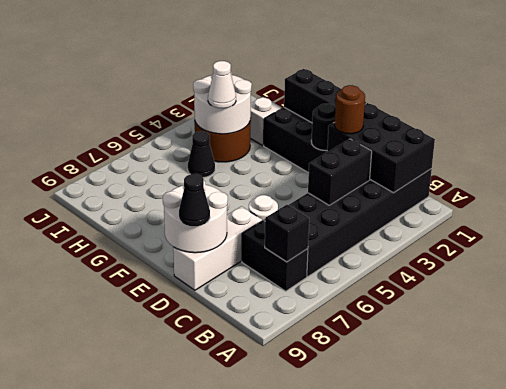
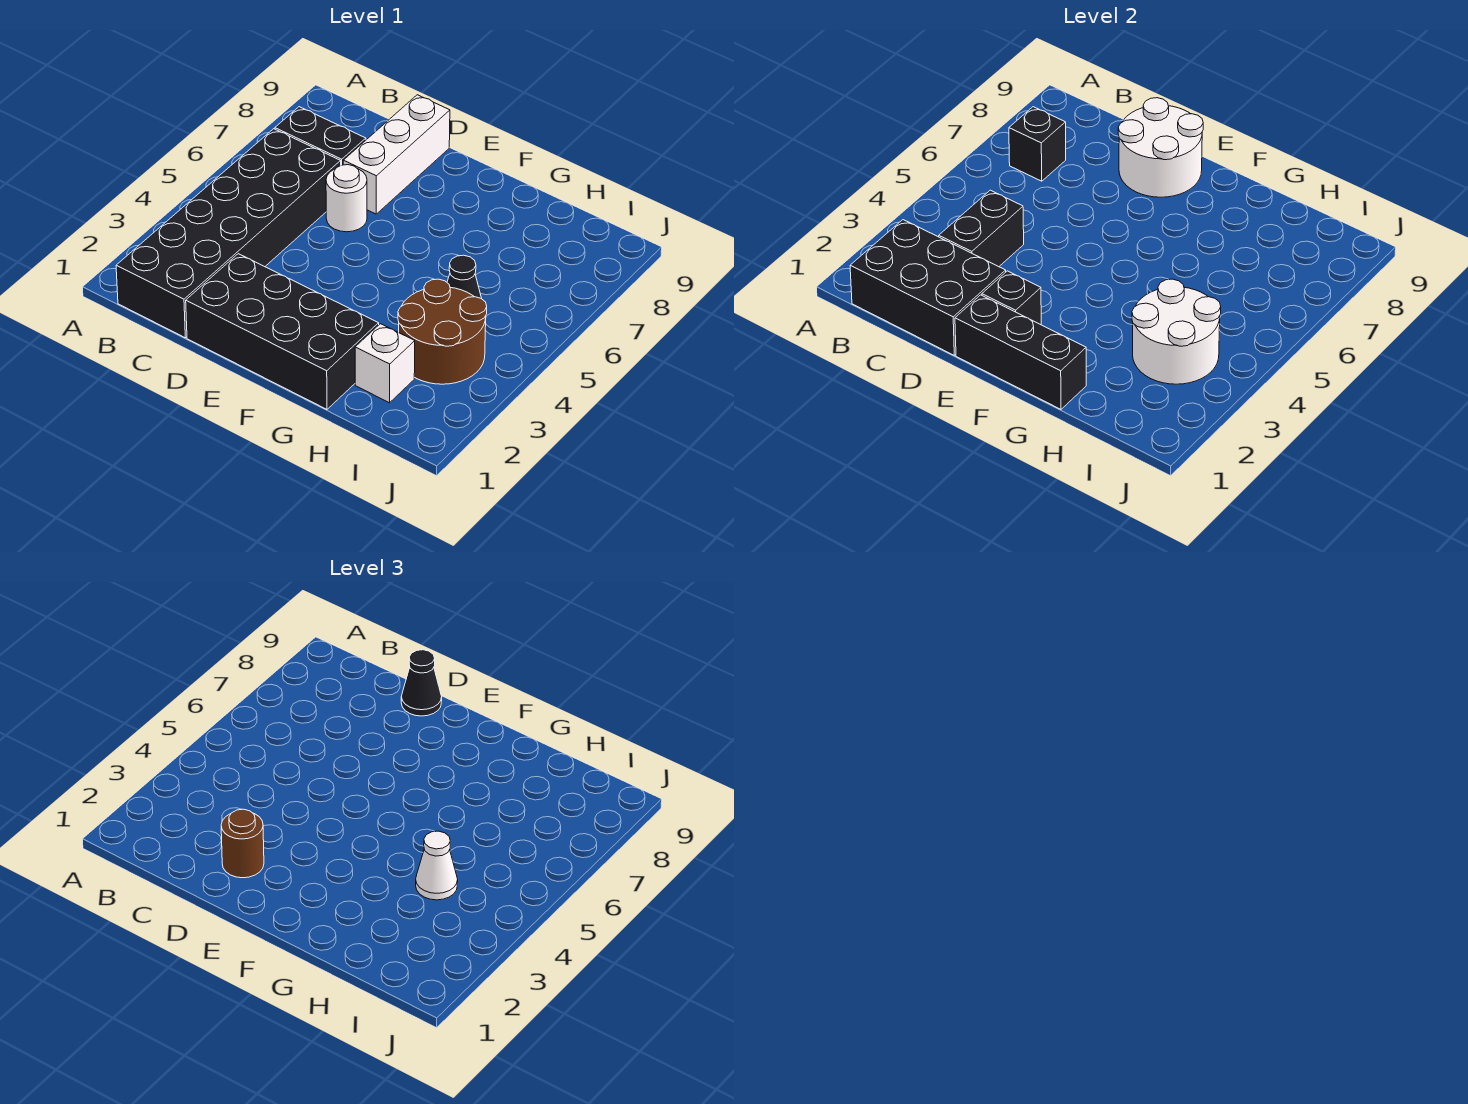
black round brick E2 level 2 -> black brick E2 level 2

